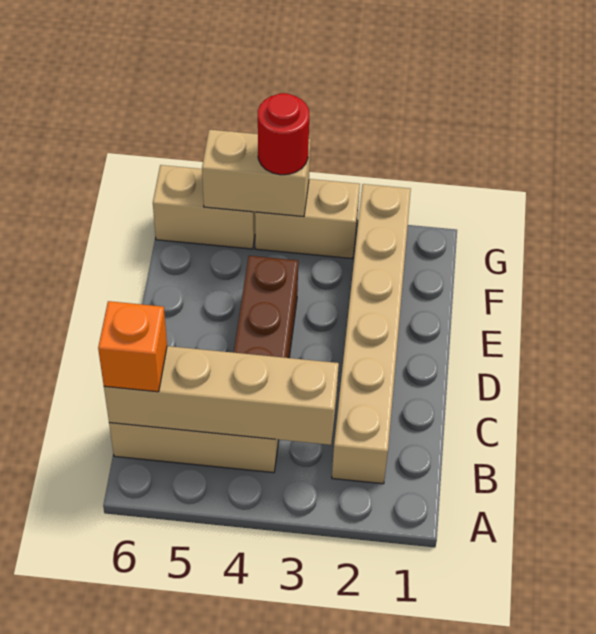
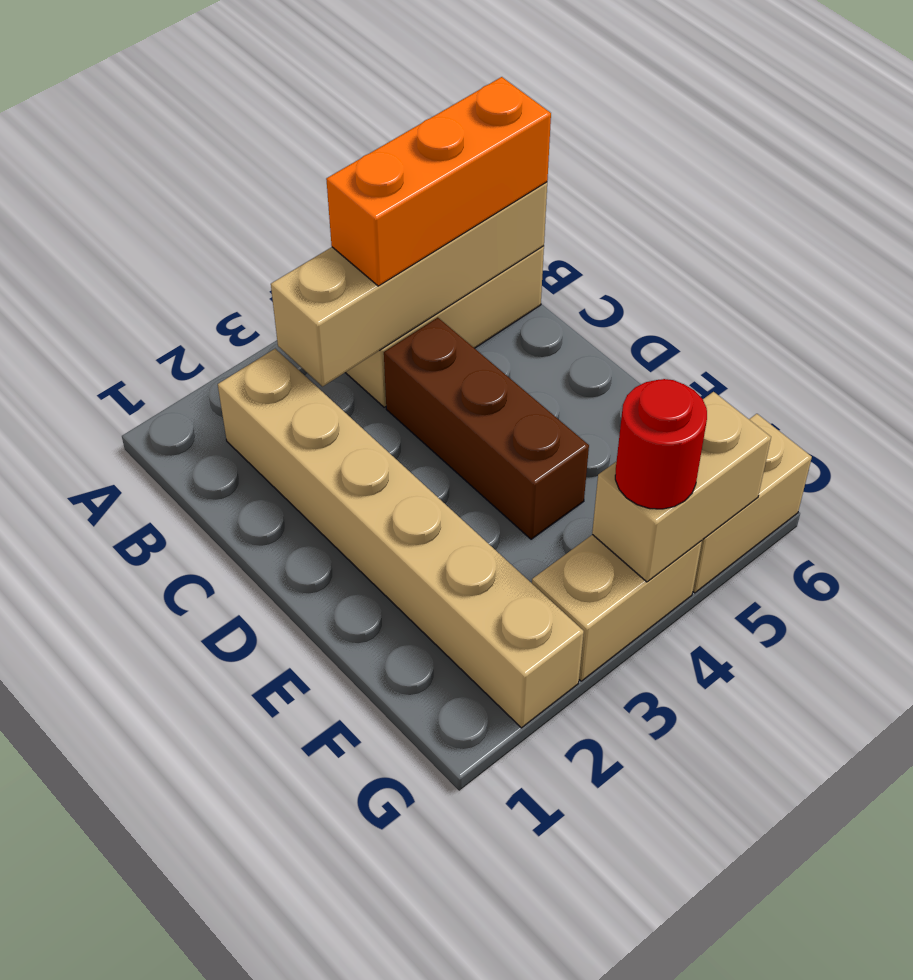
orange brick B6 level 3 -> orange brick B4:B6 level 3

